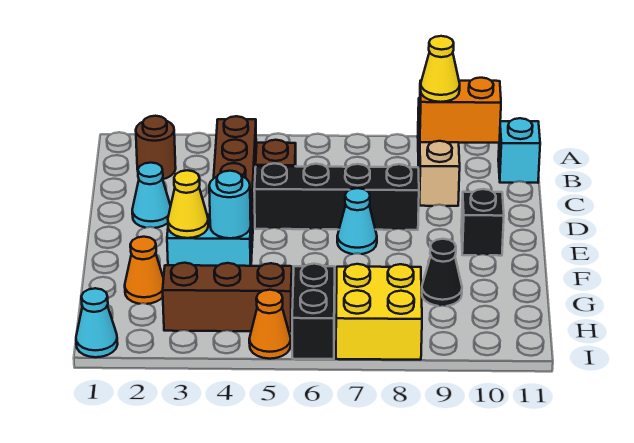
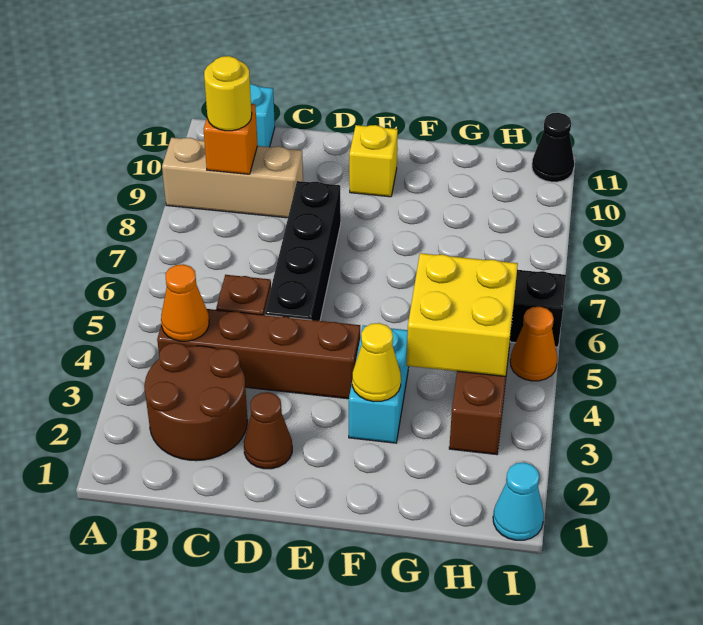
brown round brick B2 level 1 -> brown round brick B2:C3 level 1
orange brick B9:B10 level 2 -> orange brick B9 level 2
yellow cone B9 level 3 -> yellow round brick B9 level 3
cyan cone D2 level 1 -> brown cone D2 level 1
cyan cone E7 level 1 -> none
black brick E10 level 1 -> yellow brick E10 level 1
cyan round brick F4 level 2 -> none
orange cone G2 level 1 -> orange cone B4 level 2
black cone G9 level 1 -> black cone I11 level 1
yellow brick H7:I8 level 1 -> yellow brick G4:H5 level 2

